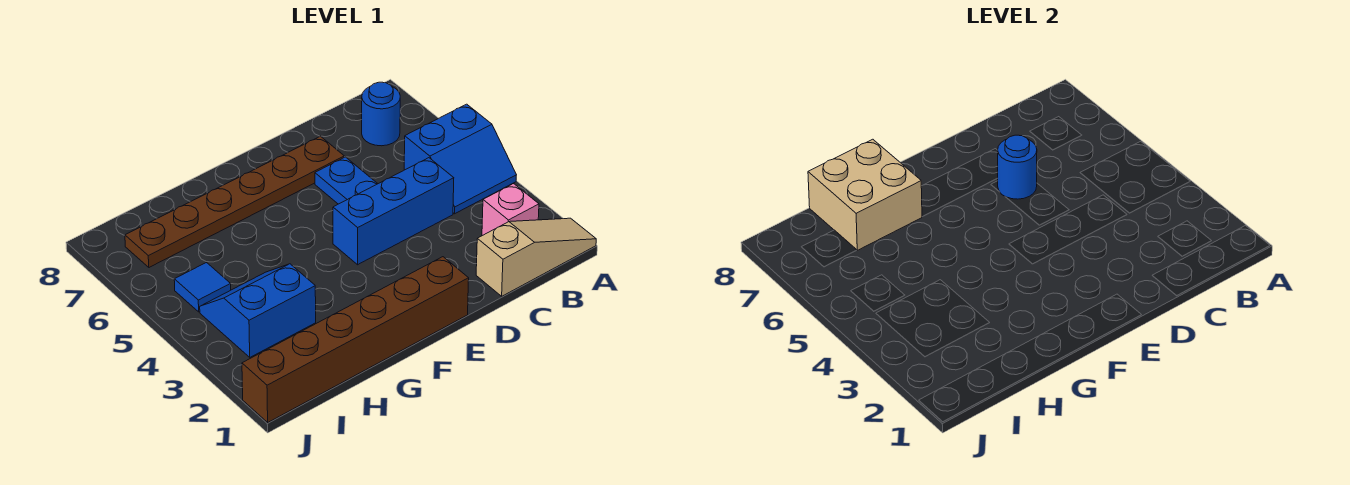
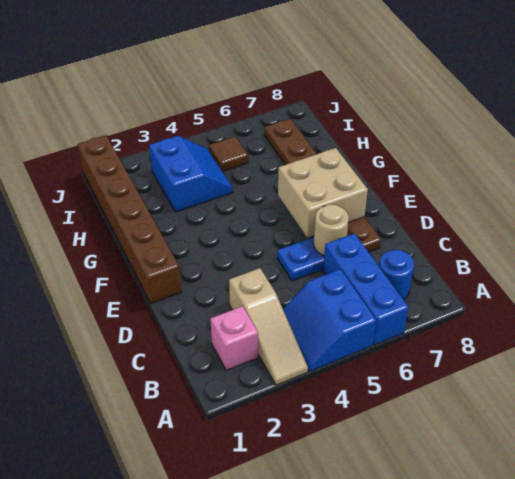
tan slope A1:C1 level 1 top C -> tan slope A3:C3 level 1 top C
blue brick C4:E4 level 1 -> blue brick A6:C6 level 1
blue round brick D6 level 2 -> tan round brick D6 level 2
tan brick G7:H8 level 2 -> tan brick E6:F7 level 2
blue tile I5 level 1 -> brown tile I5 level 1

